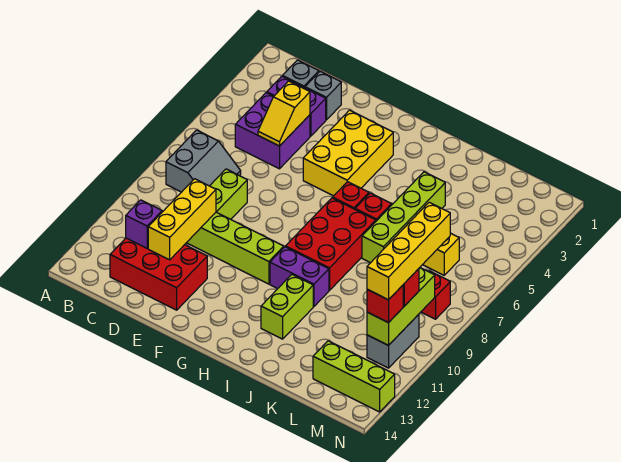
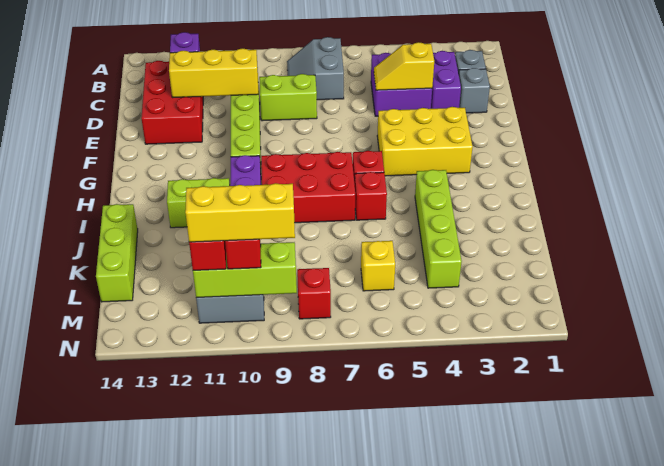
grey slope B7:C8 level 1 top B -> grey slope B7:C8 level 1 top 7
lime brick J4:J7 level 1 -> lime brick I4:L4 level 1
lime brick L13:N13 level 1 -> lime brick J14:L14 level 1
yellow brick M8:M11 level 4 -> yellow brick M9:M11 level 4

